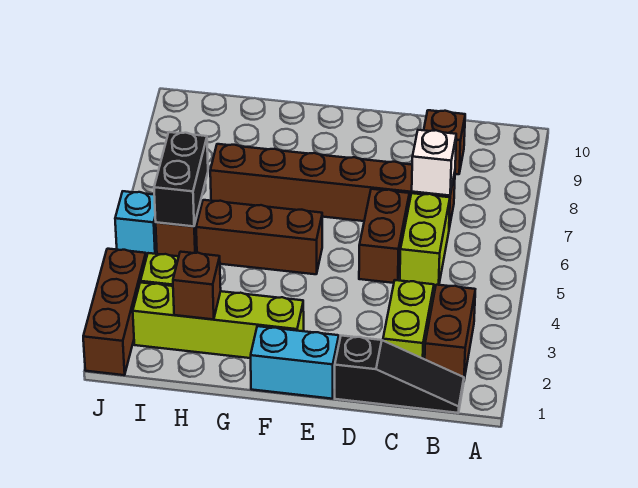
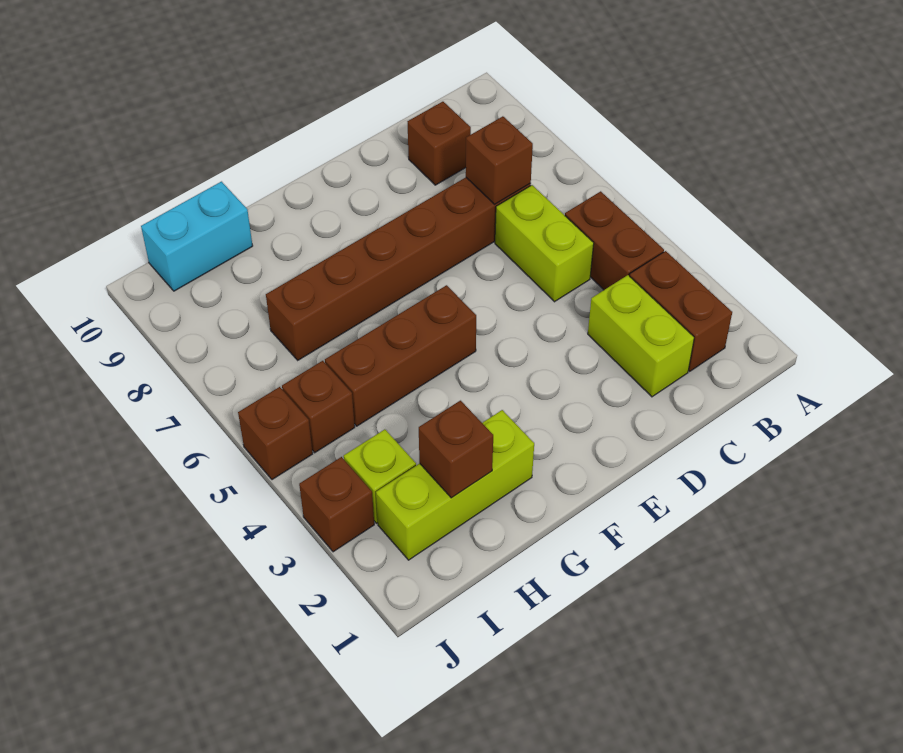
black slope B1:D1 level 1 top D -> none
white brick C7 level 2 -> brown brick C7 level 2
brown brick D5:D6 level 1 -> brown brick B4:B5 level 1
cyan brick E1:F1 level 1 -> cyan brick H10:I10 level 1
lime brick F2:I2 level 1 -> lime brick G2:I2 level 1
black brick I5:I6 level 2 -> none
brown brick J1:J3 level 1 -> brown brick J3 level 1
cyan brick J5 level 1 -> brown brick J5 level 1

